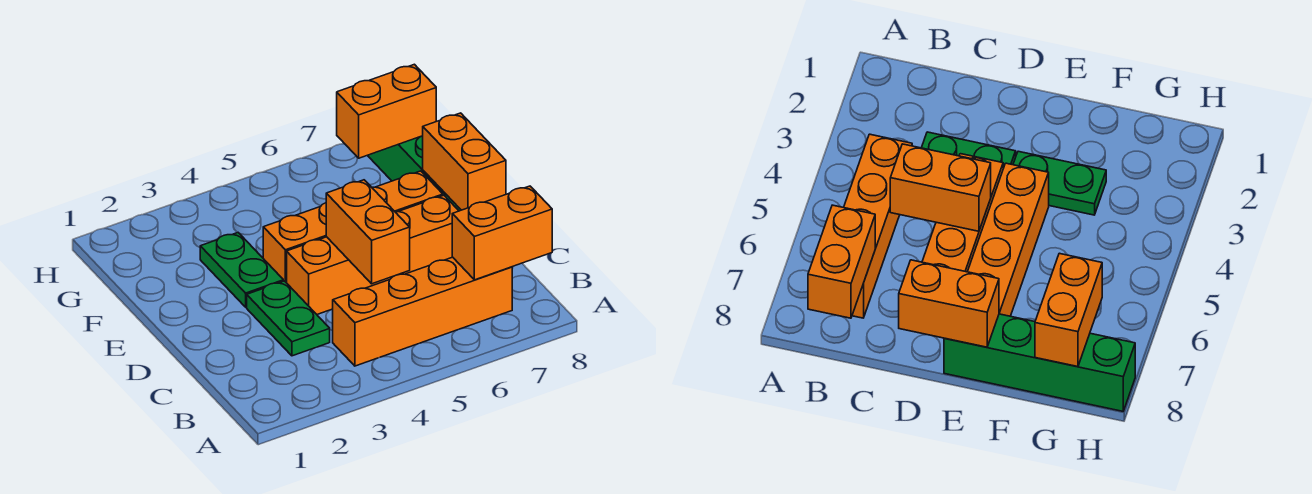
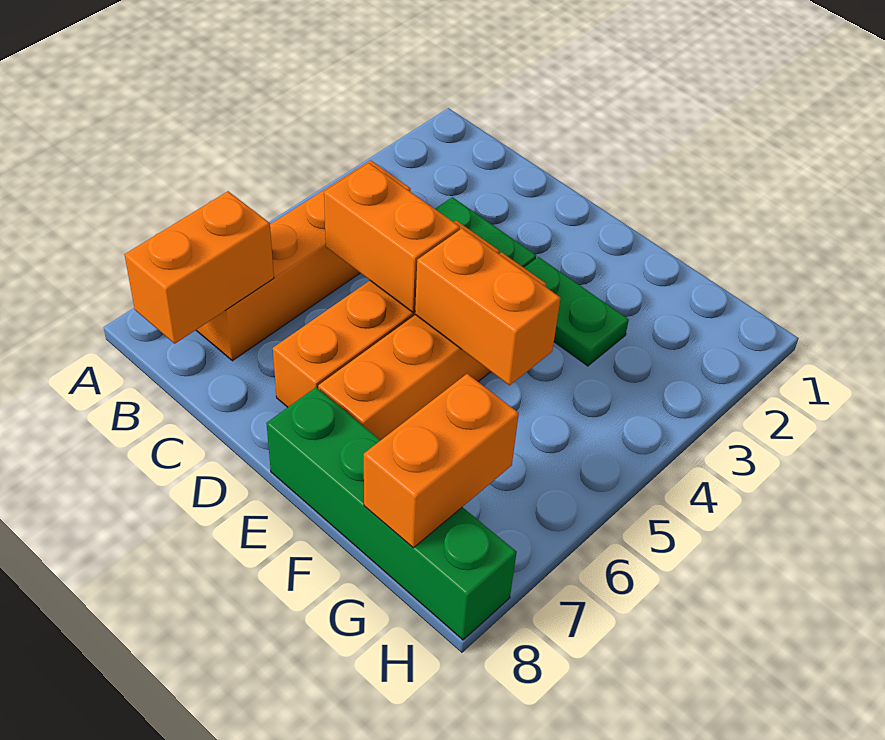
orange brick D8:E8 level 2 -> orange brick E5:F5 level 2

